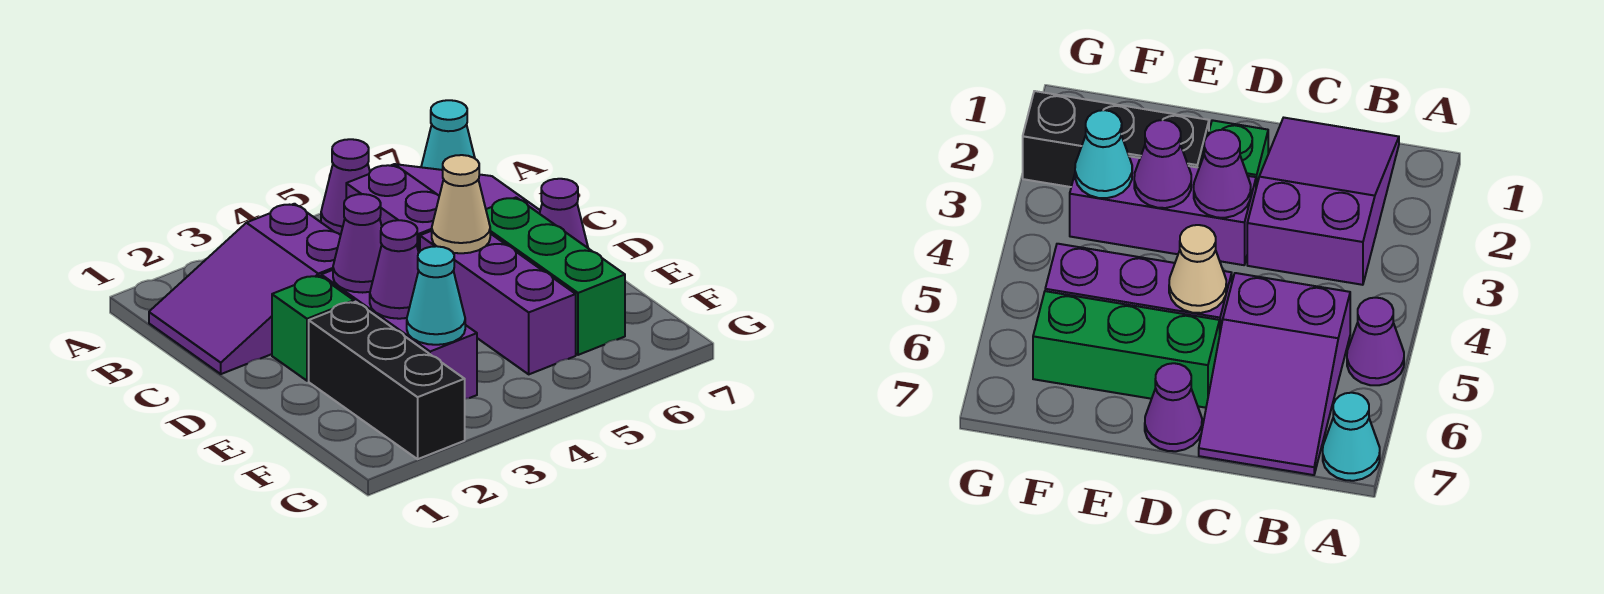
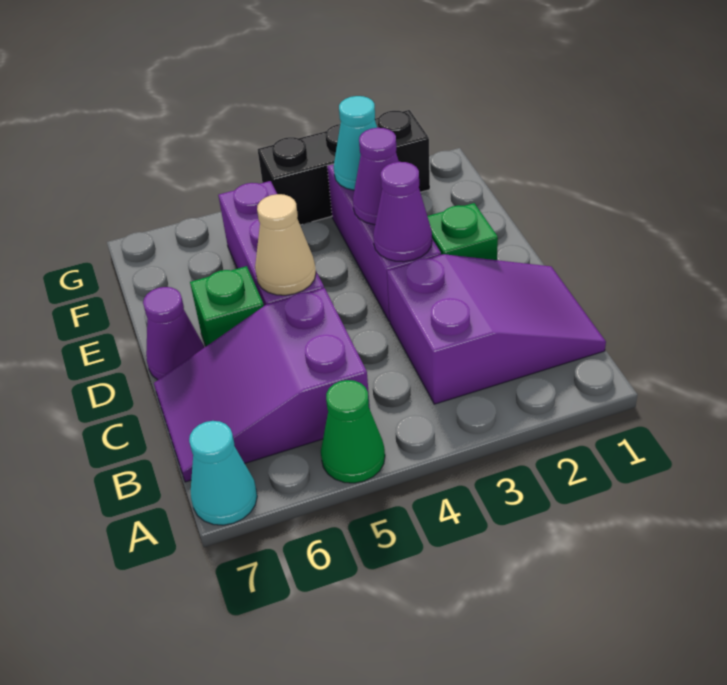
purple cone A5 level 1 -> green cone A5 level 1
green brick D6:F6 level 1 -> green brick D6 level 1
black brick E2:G2 level 1 -> black brick G2:G4 level 1

